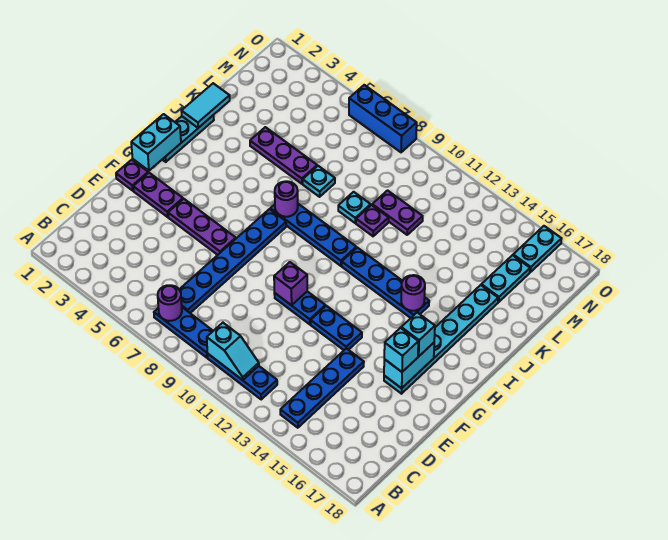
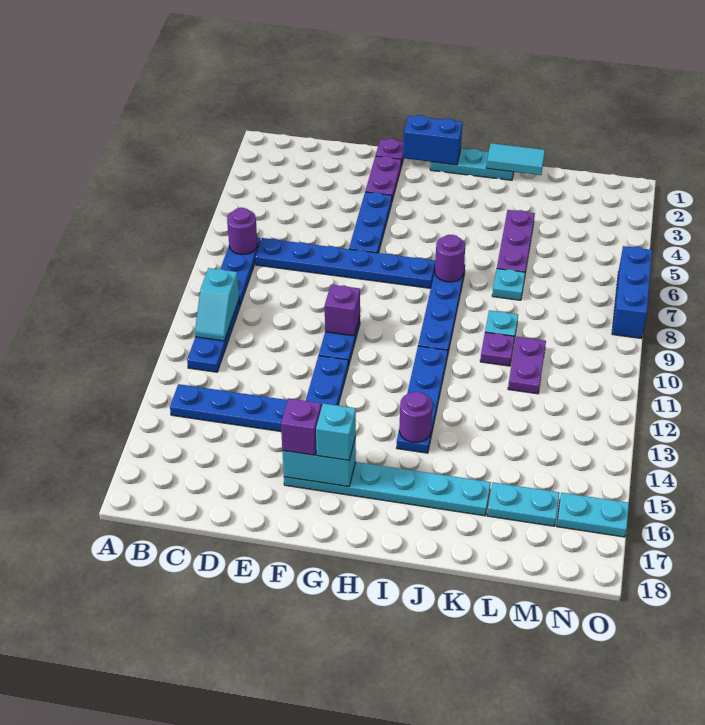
purple plate F4:F6 level 1 -> blue plate F4:F6 level 1
cyan brick F16 level 3 -> purple brick F16 level 3
cyan brick G1:H1 level 2 -> blue brick G1:H1 level 2

